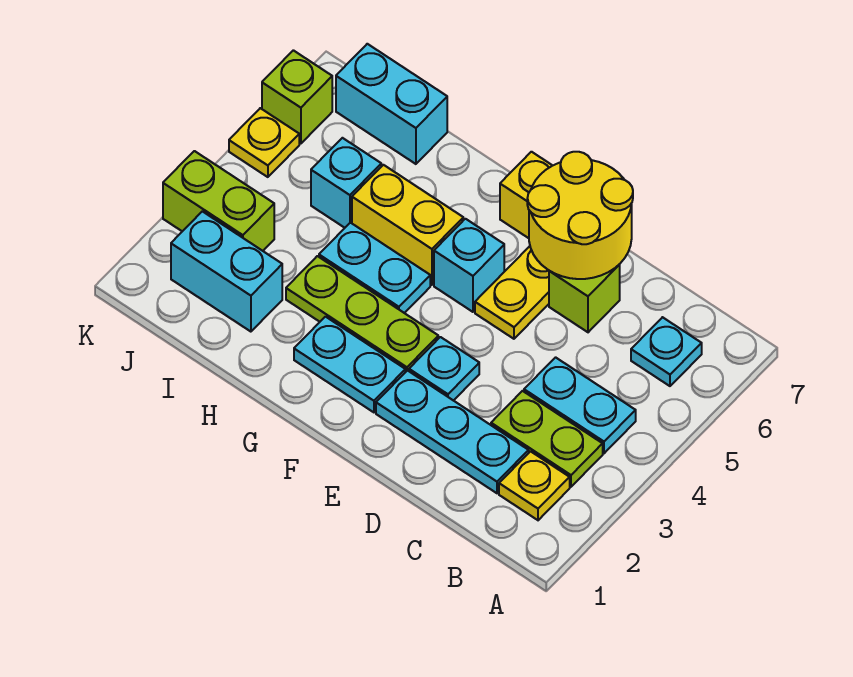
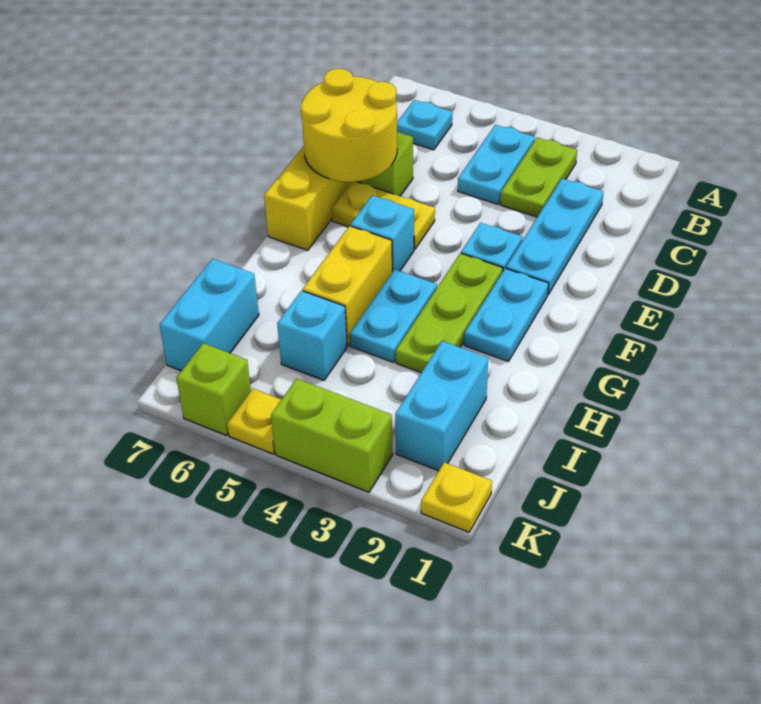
yellow plate B2 level 1 -> yellow plate K1 level 1
lime brick J3:K3 level 1 -> lime brick K3:K4 level 1

